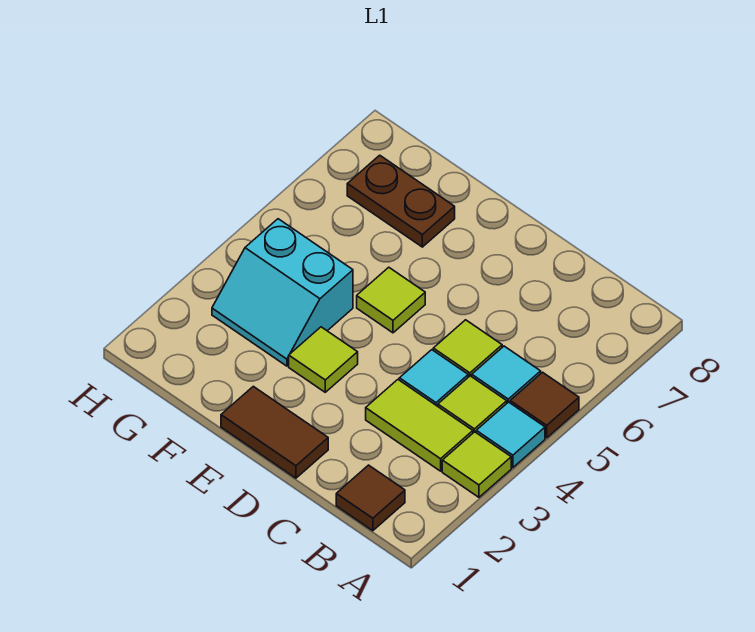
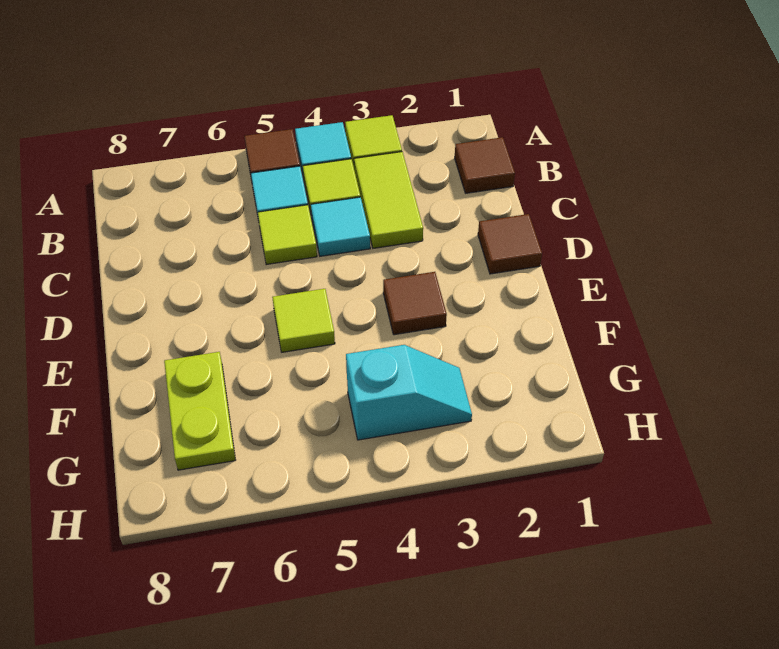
brown tile D1:E1 level 1 -> brown tile D1 level 1
lime tile E3 level 1 -> brown tile E3 level 1
cyan slope F3:G4 level 1 top 4 -> cyan slope G3:G4 level 1 top 4
brown plate F7:G7 level 1 -> lime plate F7:G7 level 1

